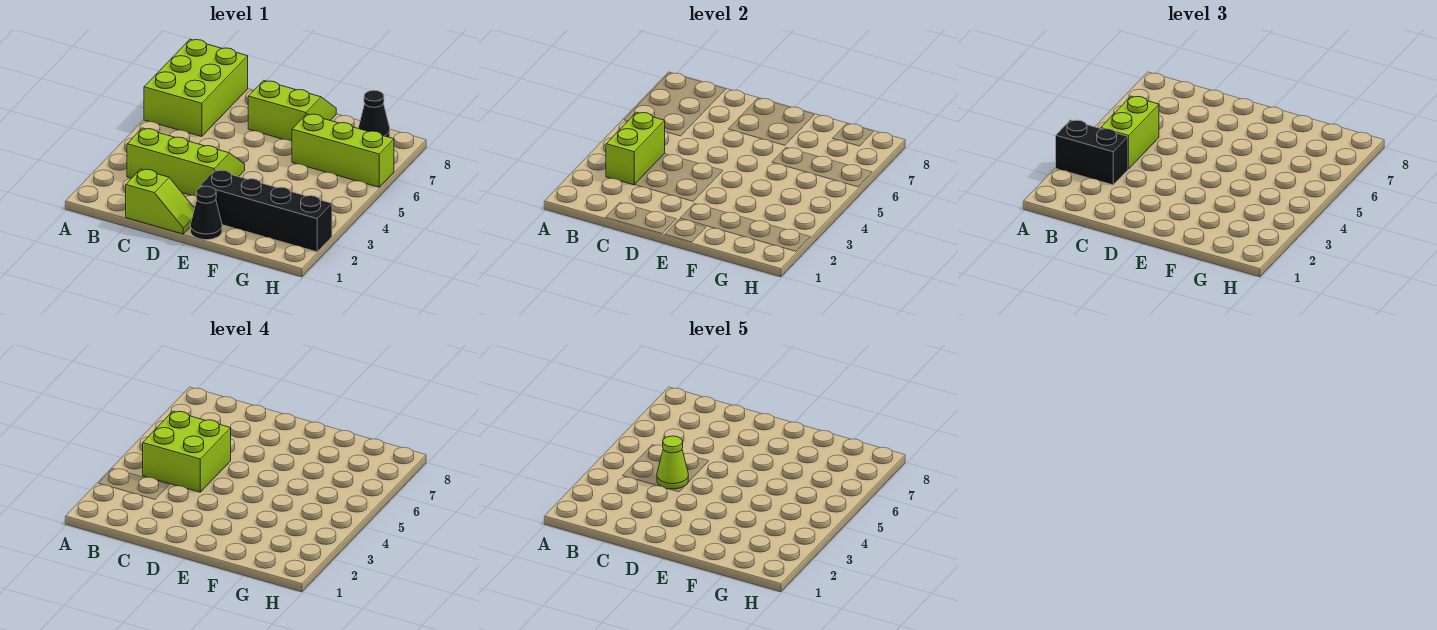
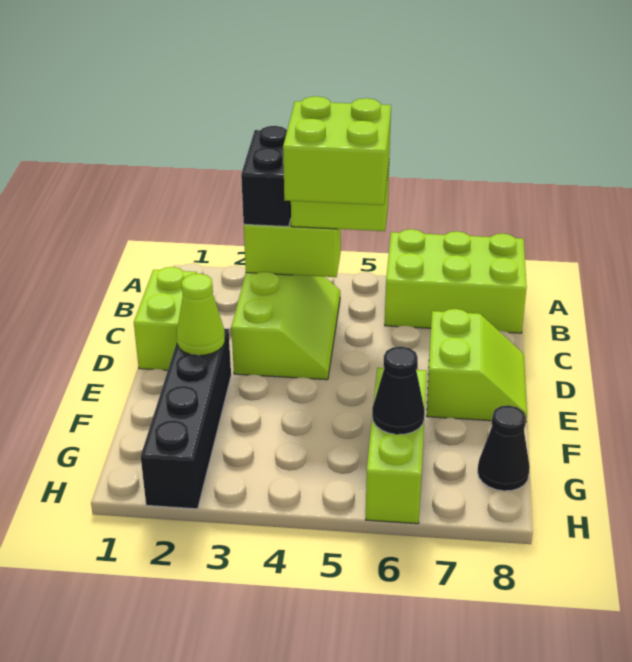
lime slope C1:D1 level 1 top C -> lime brick C1:D1 level 1
lime cone C4 level 5 -> lime cone E2 level 2
black cone E1 level 1 -> black cone G6 level 2

